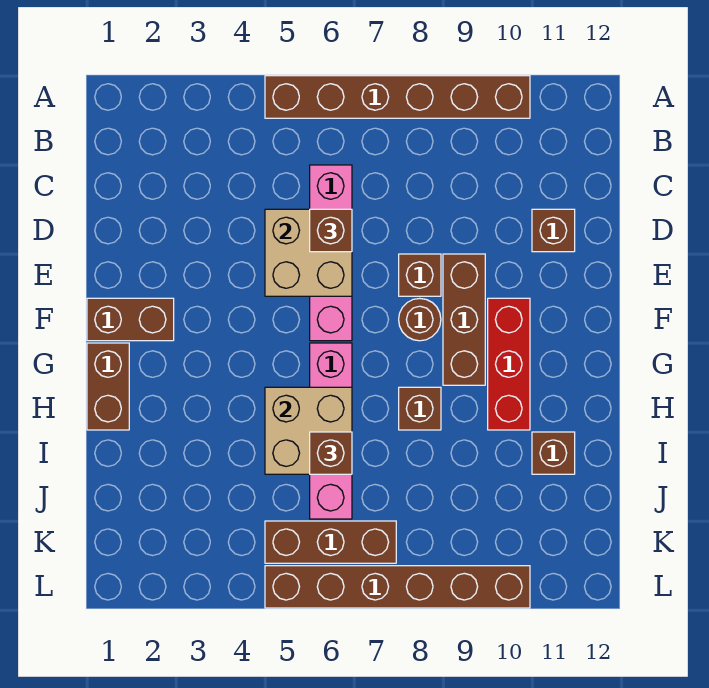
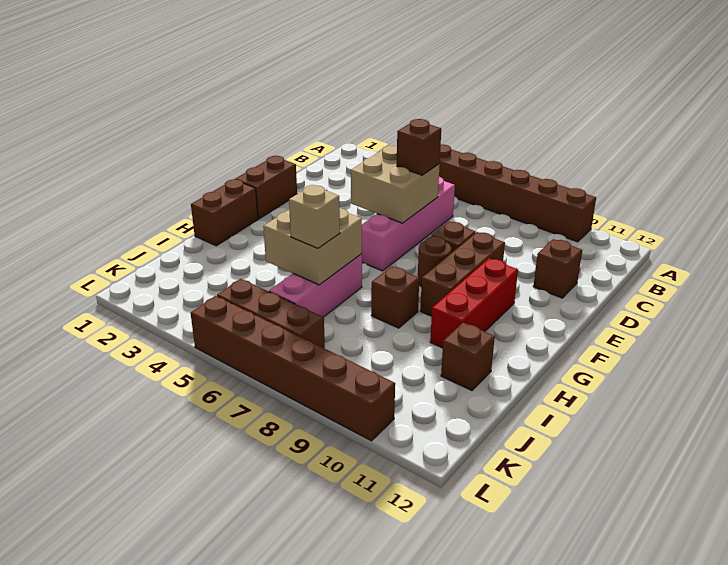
brown brick F1:F2 level 1 -> brown brick E1:F1 level 1
pink brick G6:J6 level 1 -> pink brick H6:J6 level 1
brown brick I6 level 3 -> tan brick I6 level 3

